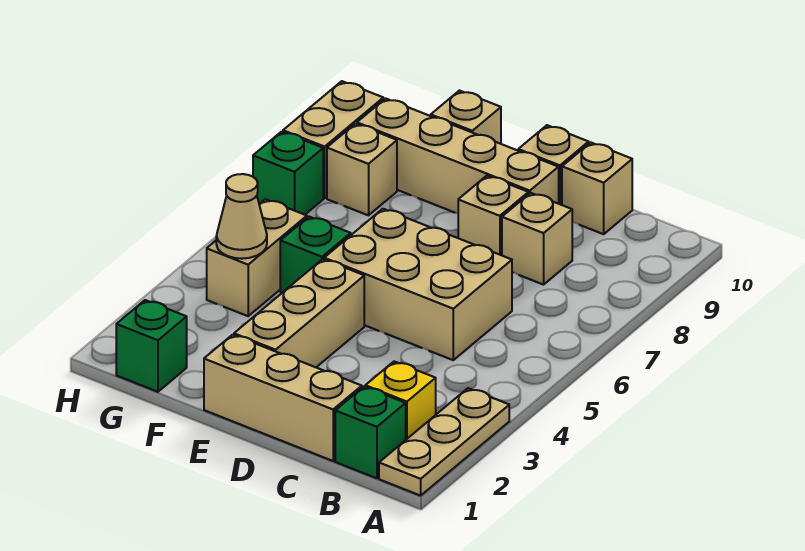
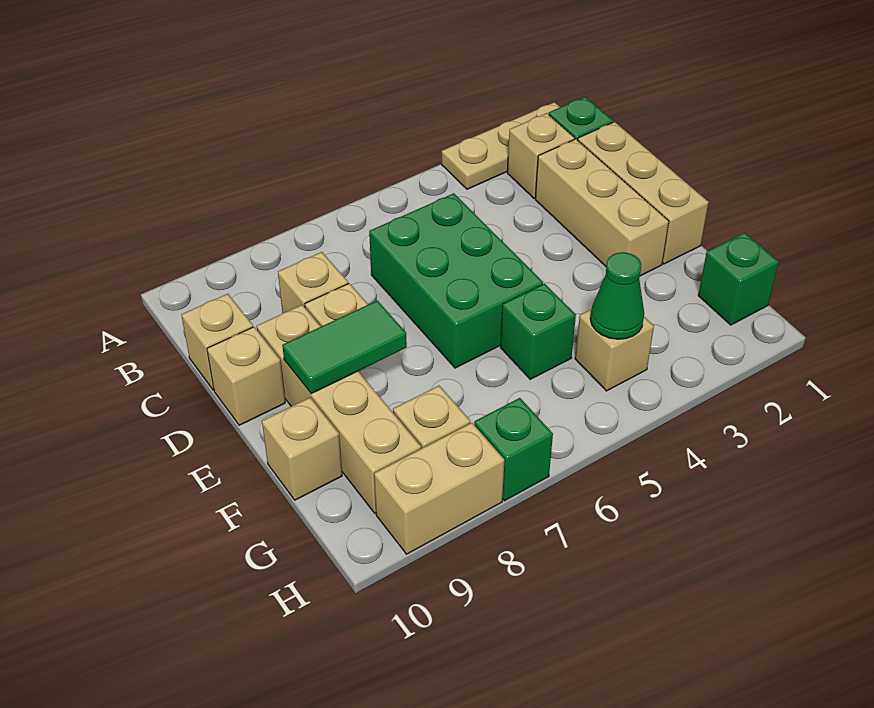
yellow brick B2 level 1 -> tan brick B2 level 1
tan brick C5:E6 level 1 -> green brick C5:E6 level 1
tan brick E2:E4 level 1 -> tan brick C2:E2 level 1
none -> green tile E8:E9 level 2
tan brick G4:G5 level 1 -> tan brick G4 level 1
tan cone G4 level 2 -> green cone G4 level 2

